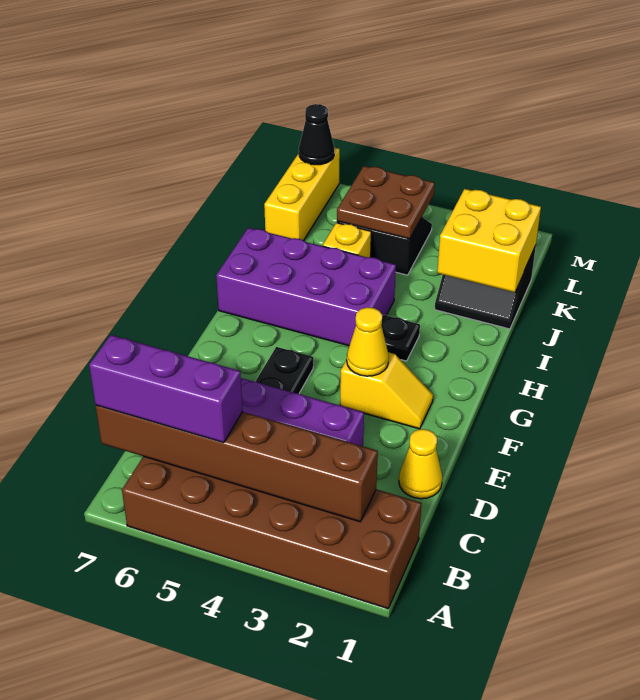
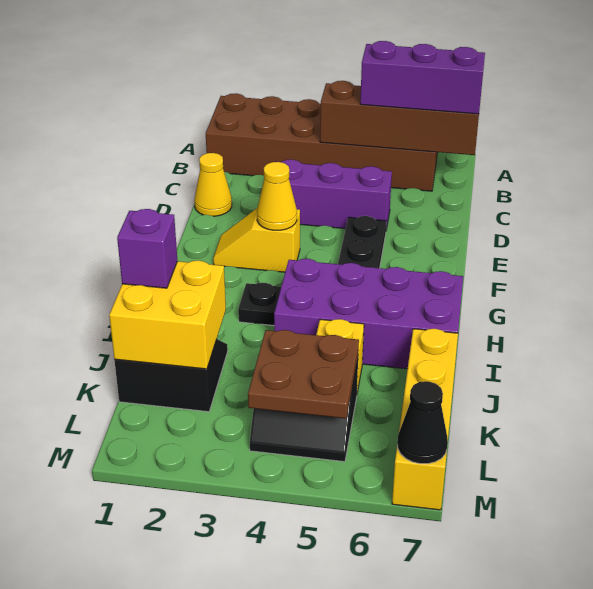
brown brick B2:B7 level 2 -> brown brick B4:B7 level 2
none -> purple brick J1 level 3
yellow brick K7:M7 level 1 -> yellow brick J7:M7 level 1

